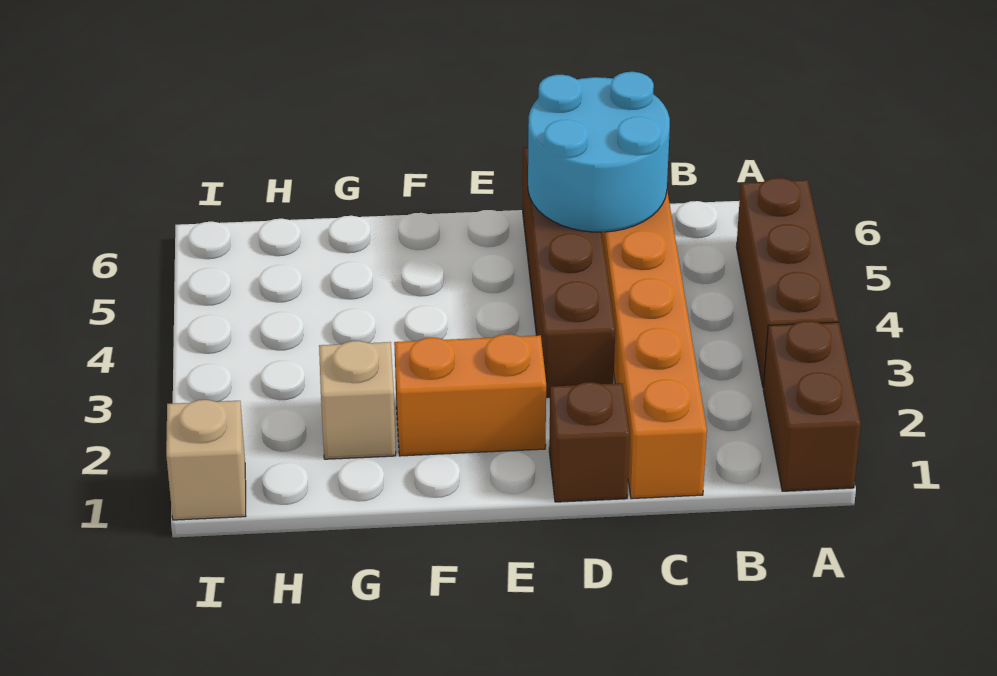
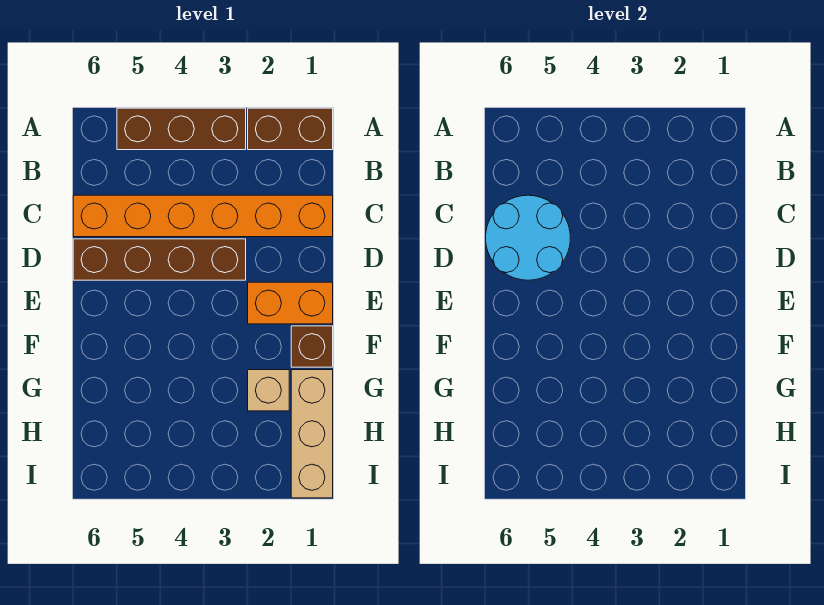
brown brick D1 level 1 -> brown brick F1 level 1
orange brick E2:F2 level 1 -> orange brick E1:E2 level 1
tan brick I1 level 1 -> tan brick G1:I1 level 1

